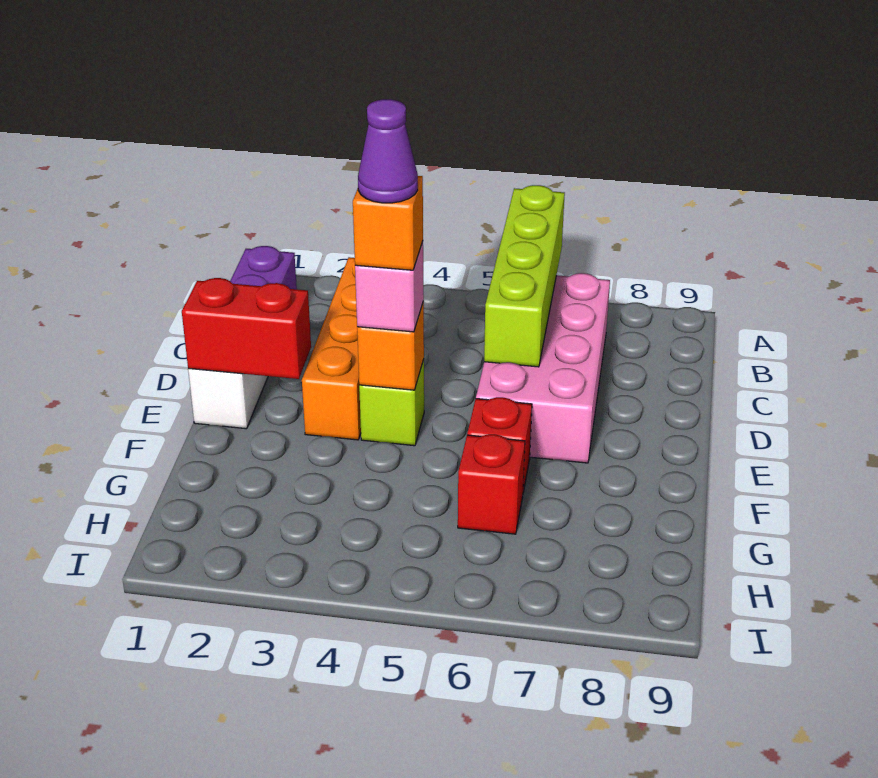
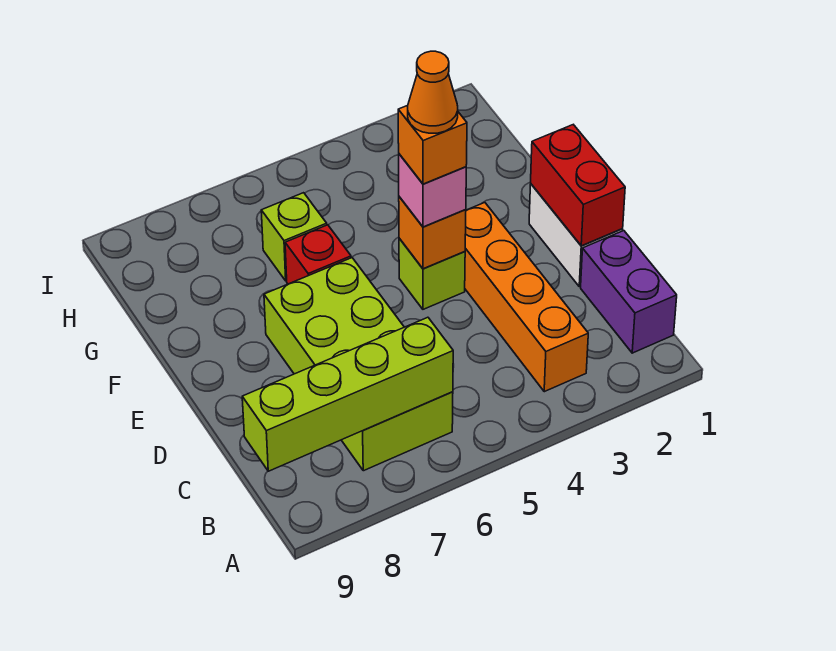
lime brick A6:D6 level 2 -> lime brick B6:B9 level 2
pink brick B6:E7 level 1 -> lime brick B6:E7 level 1
red brick E1:E2 level 2 -> red brick D1:E1 level 2
purple cone E4 level 5 -> orange cone E4 level 5
red brick G6 level 1 -> lime brick G6 level 1

